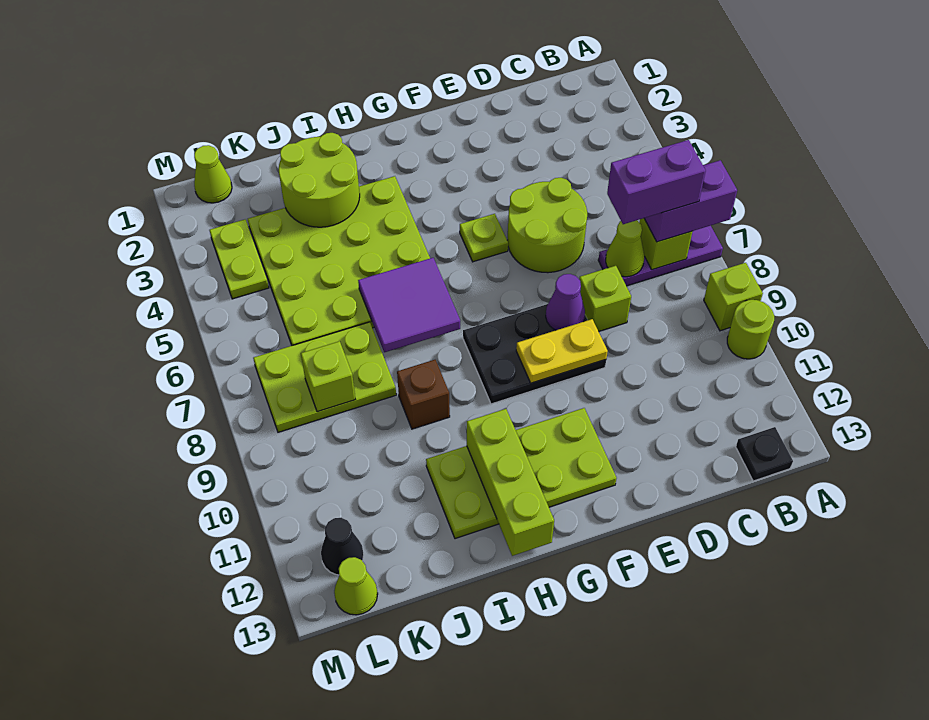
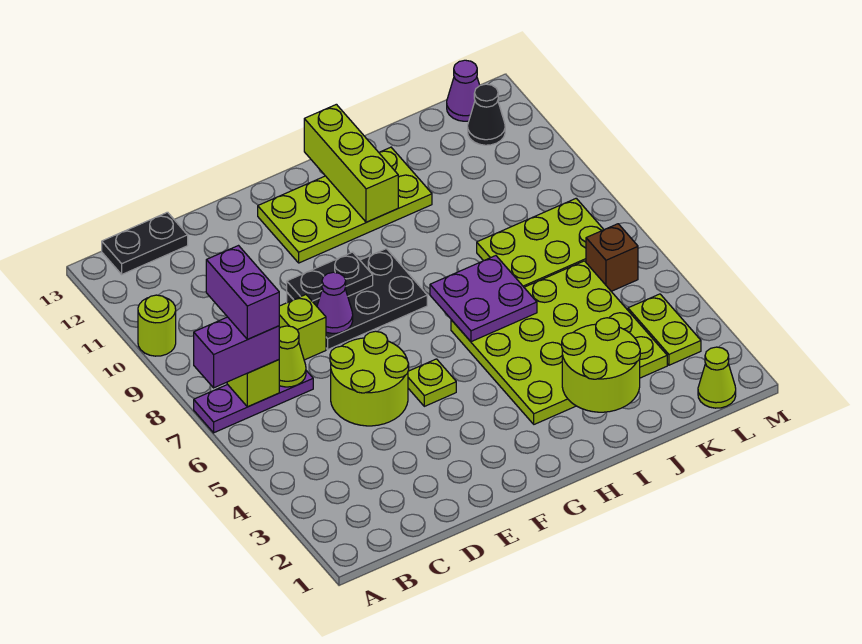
lime brick A9 level 1 -> none
purple brick B7:C7 level 4 -> purple brick B7:B8 level 4
black plate B13 level 1 -> black plate B13:C13 level 1
yellow plate E9:F9 level 2 -> black plate E9:F9 level 2
purple tile H6:I7 level 2 -> purple plate H6:I7 level 2
brown brick I9 level 1 -> brown brick L6 level 1
lime brick K8 level 2 -> none
lime cone L13 level 1 -> purple cone L13 level 1

